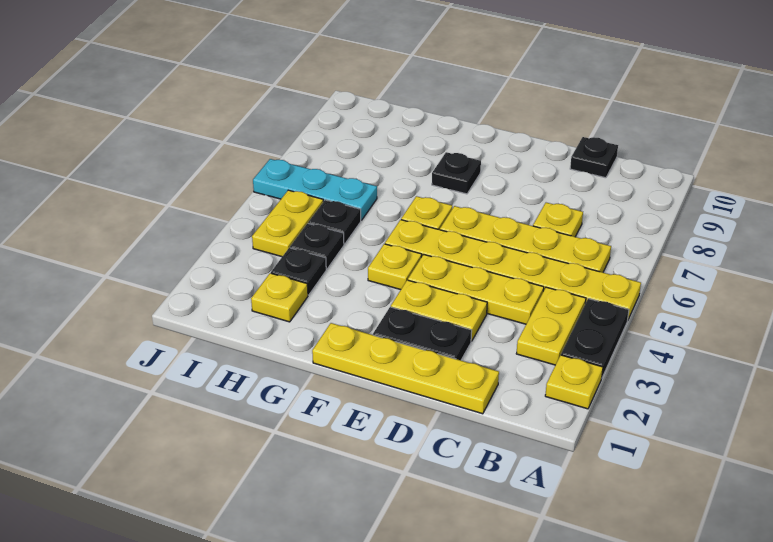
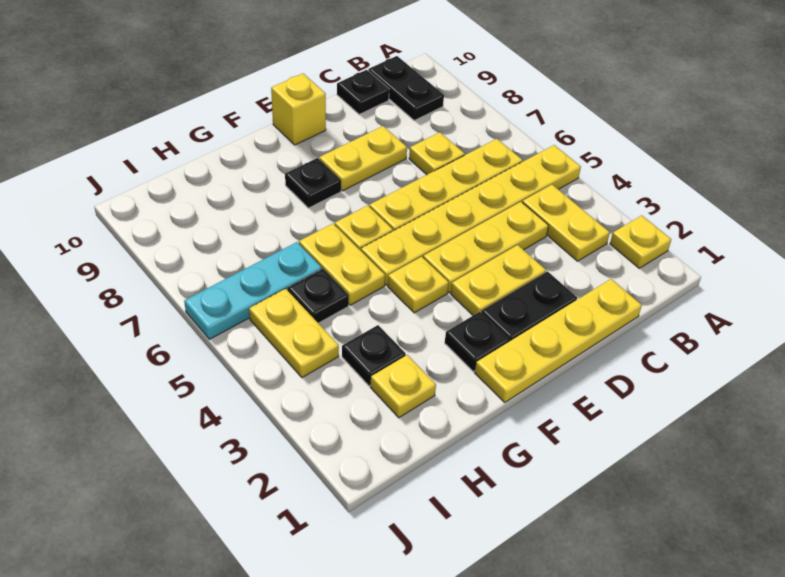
black plate A3:A4 level 1 -> black plate B9:B10 level 1
none -> yellow plate D8:E8 level 1
none -> yellow brick E10 level 1
none -> yellow plate G5:G6 level 1
black plate H4 level 1 -> black plate F2 level 1

